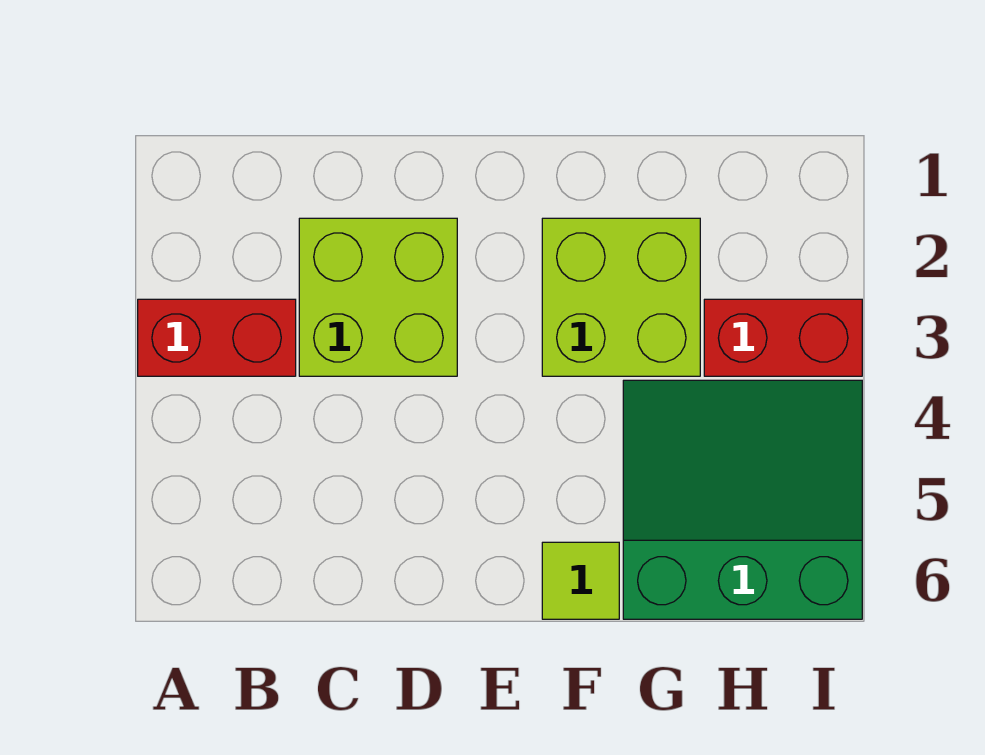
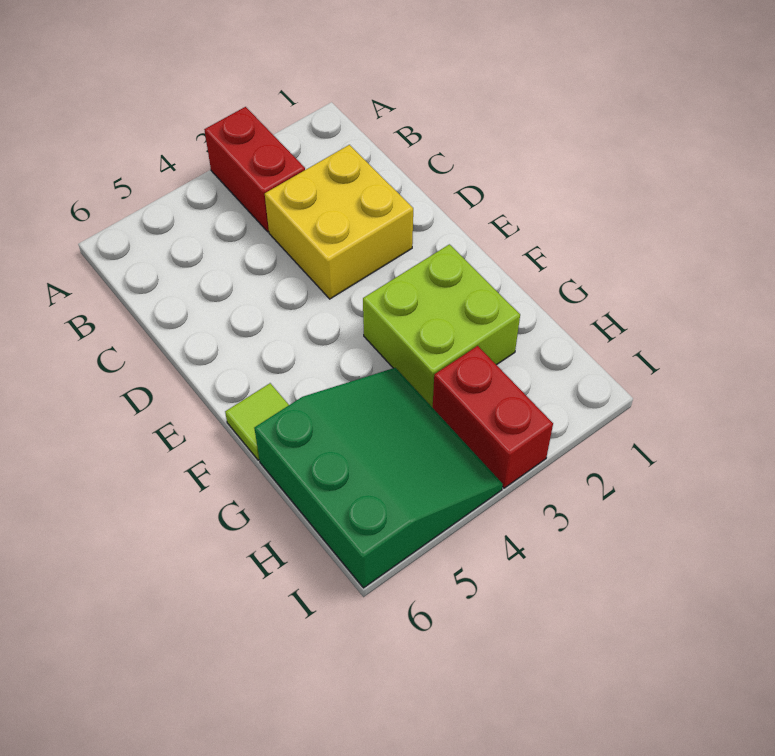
lime brick C2:D3 level 1 -> yellow brick C2:D3 level 1

